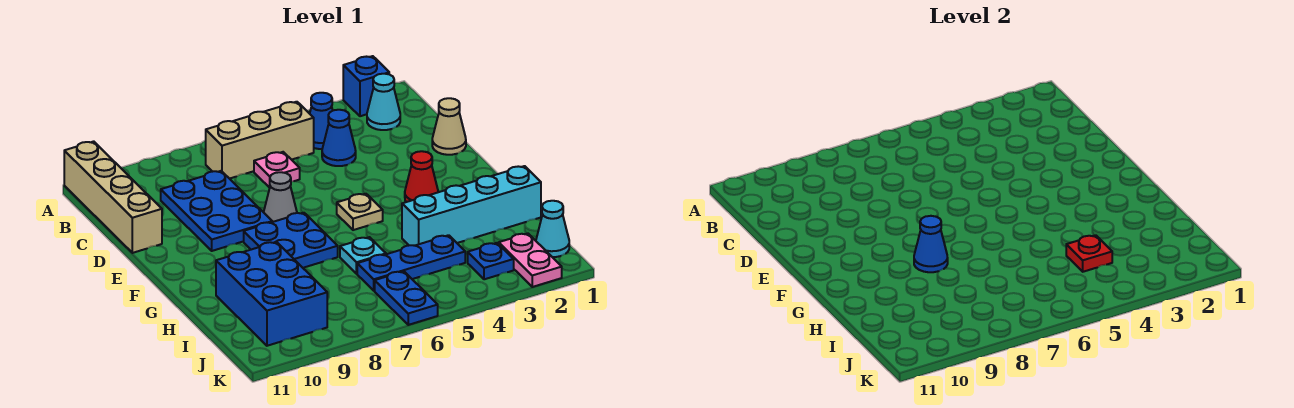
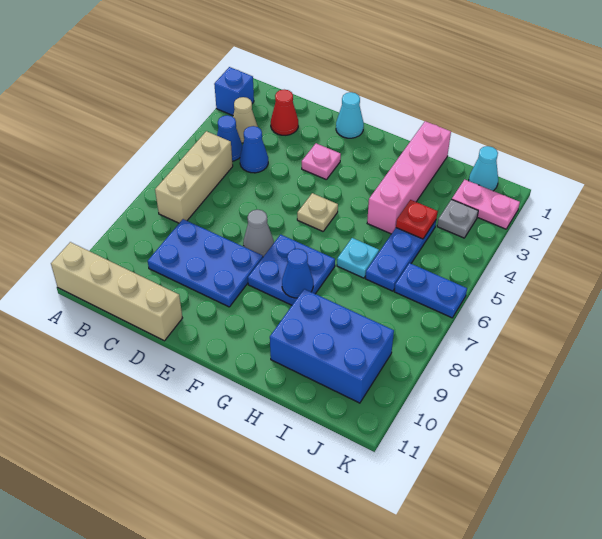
cyan cone B2 level 1 -> cyan cone E1 level 1
pink plate C6 level 1 -> pink plate E3 level 1
tan cone D1 level 1 -> tan cone B3 level 1
red cone F3 level 1 -> red cone C2 level 1
cyan brick H1:H4 level 1 -> pink brick H1:H4 level 1
blue plate J3 level 1 -> grey plate J3 level 1

